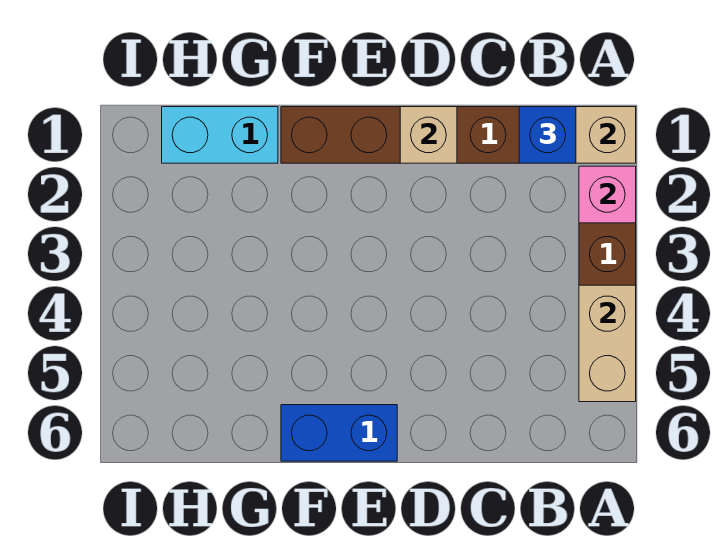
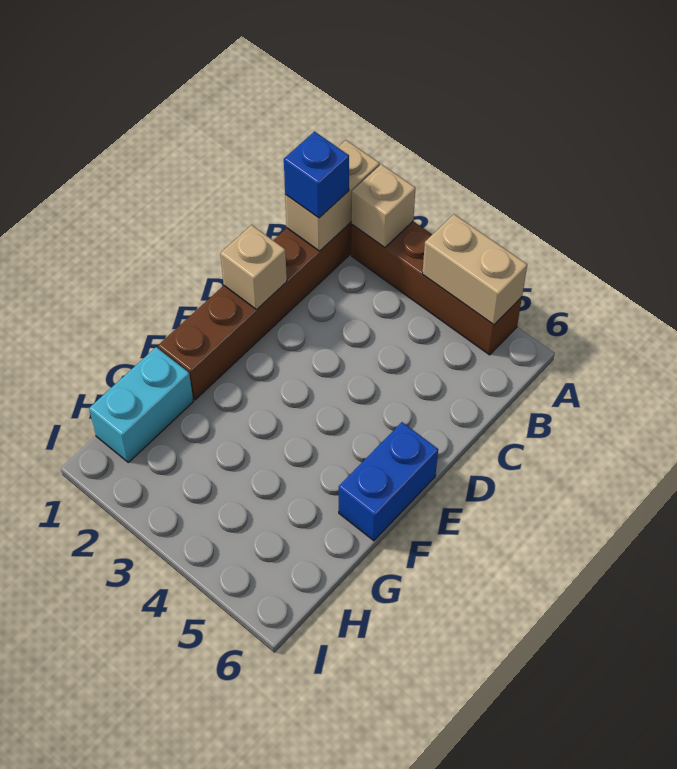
pink brick A2 level 2 -> tan brick A2 level 2

